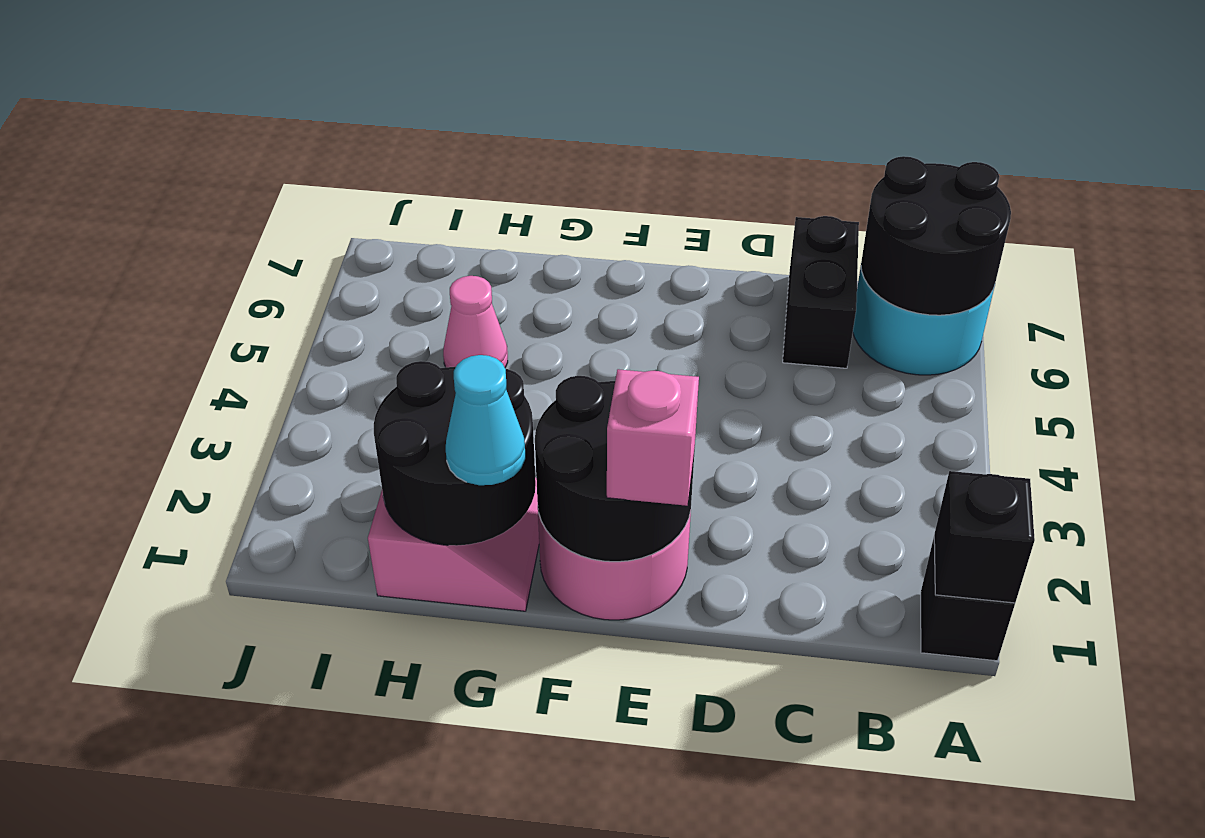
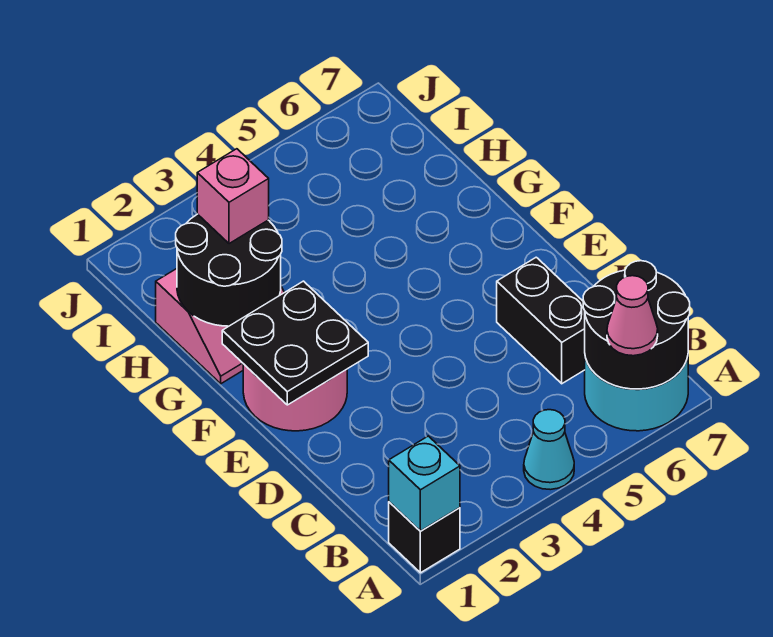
black brick A1 level 2 -> cyan brick A1 level 2
black brick C6:C7 level 1 -> black brick C6:D6 level 1
black round brick E1:F2 level 2 -> black plate E1:F2 level 2
pink brick E1 level 3 -> pink brick H2 level 3
cyan cone G1 level 3 -> cyan cone A4 level 1
pink cone H5 level 1 -> pink cone A6 level 3

